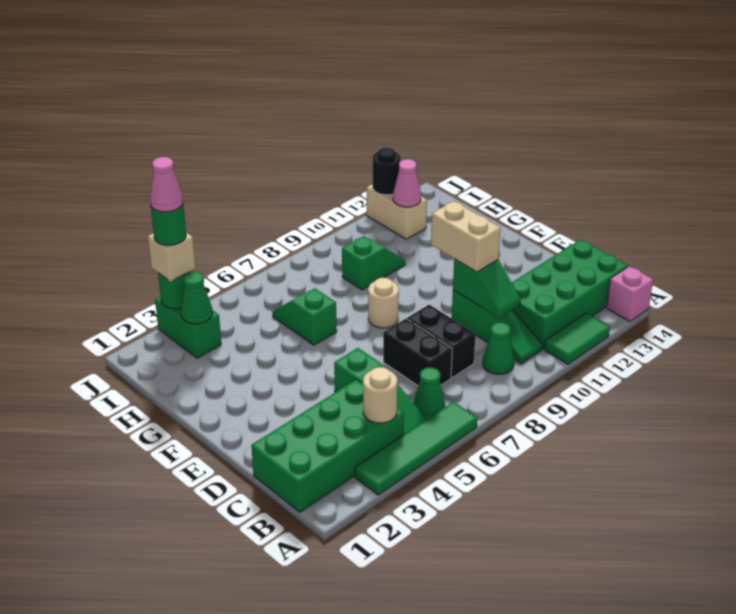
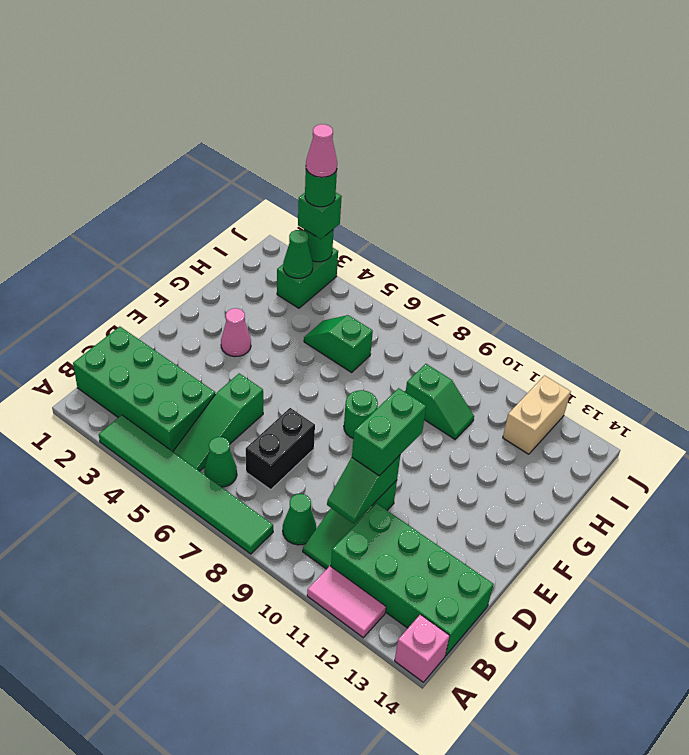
green tile A3:A6 level 1 -> green tile A3:A8 level 1
green tile A11:A12 level 1 -> pink tile A11:A12 level 1
tan round brick B4 level 2 -> none
black brick C8:D8 level 1 -> none
tan brick D10:E10 level 3 -> green brick D10:E10 level 3
tan round brick F8 level 1 -> green round brick F8 level 1
green slope G6:H6 level 1 top G -> green slope H5:H6 level 1 top 6
pink cone I12 level 2 -> pink cone F3 level 1
tan brick J3 level 3 -> green brick J3 level 3
black round brick J12 level 2 -> none

